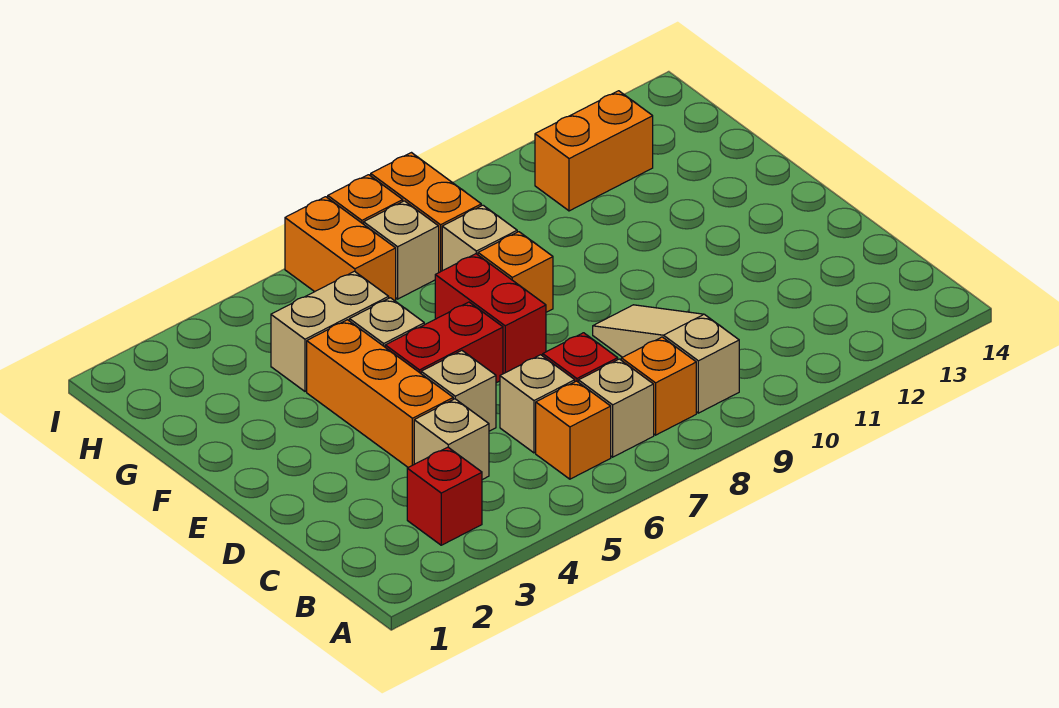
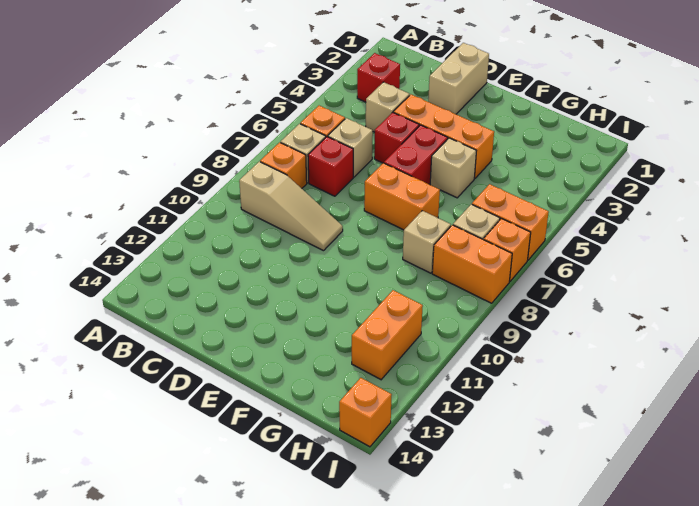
tan brick D5 level 1 -> red brick D5 level 1
red brick E7:F7 level 1 -> orange brick E7:F7 level 1
orange brick F8 level 1 -> orange brick I14 level 1
tan brick G4:G5 level 1 -> tan brick D1:D2 level 1

